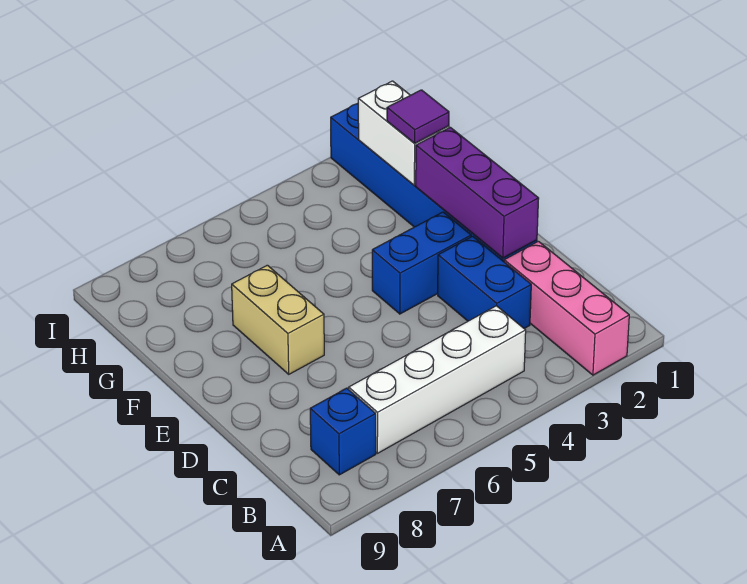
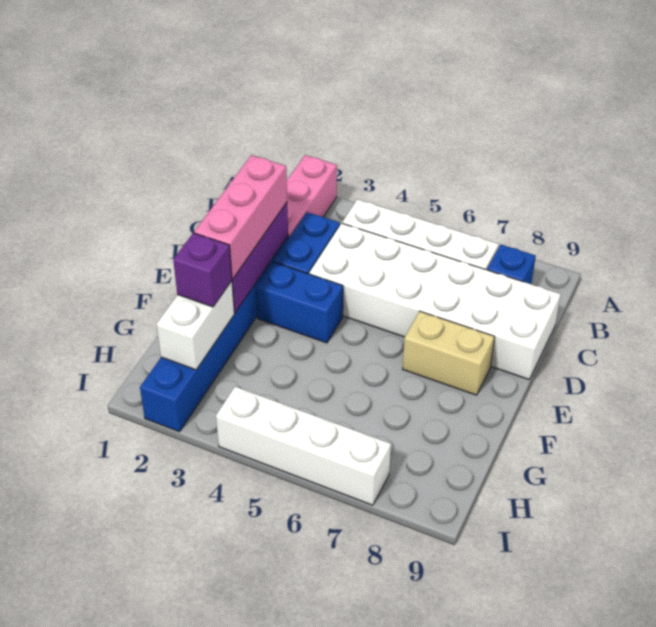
none -> white brick C4:D9 level 1
none -> pink brick D2:F2 level 3
tan brick E7:F7 level 1 -> tan brick E7:E8 level 1
purple tile G2 level 3 -> purple brick G2 level 3
none -> white brick I4:I7 level 1

